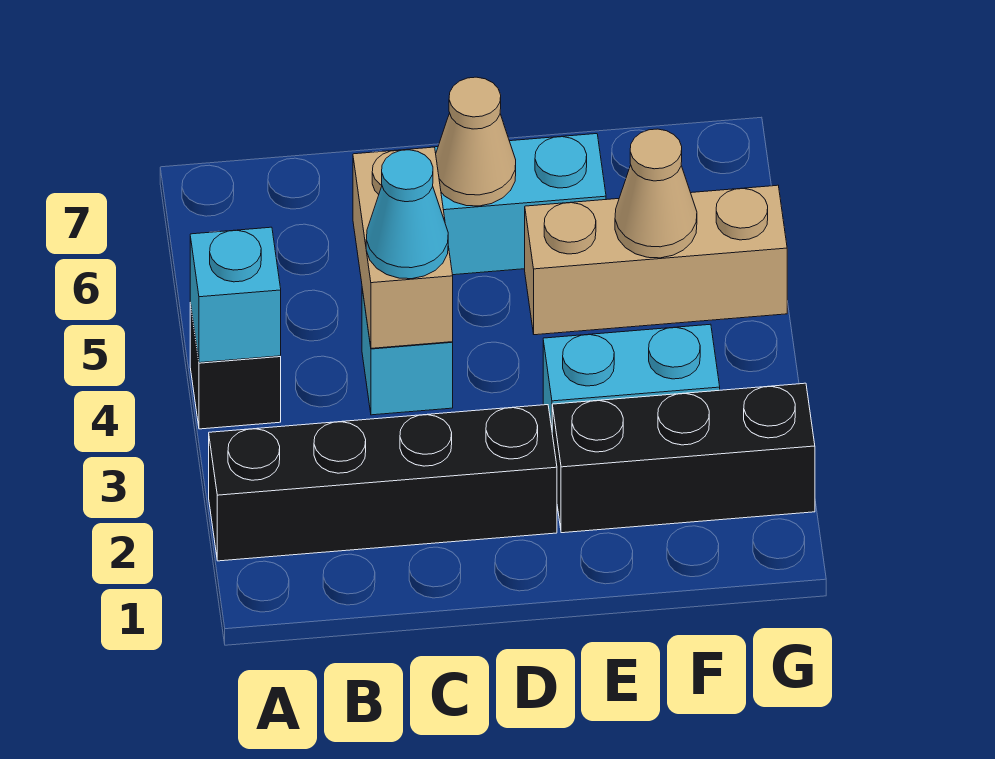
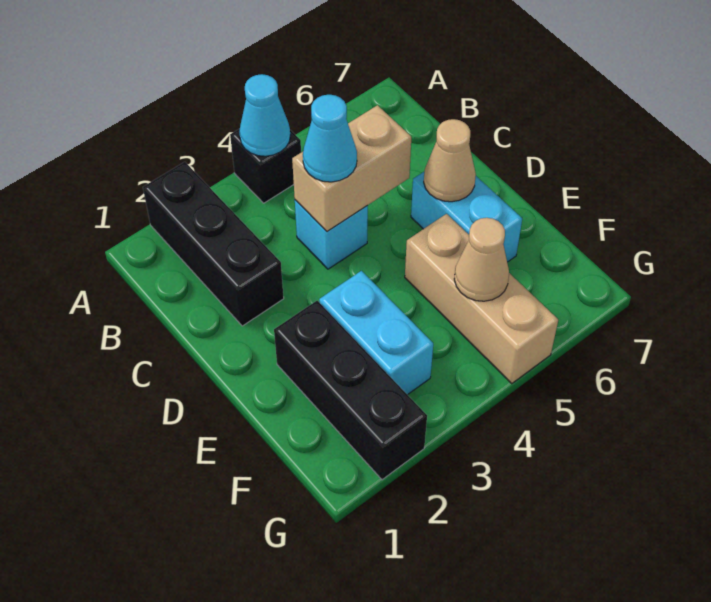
black brick A2:D2 level 1 -> black brick A2:C2 level 1
cyan brick A4 level 2 -> cyan cone A4 level 2

